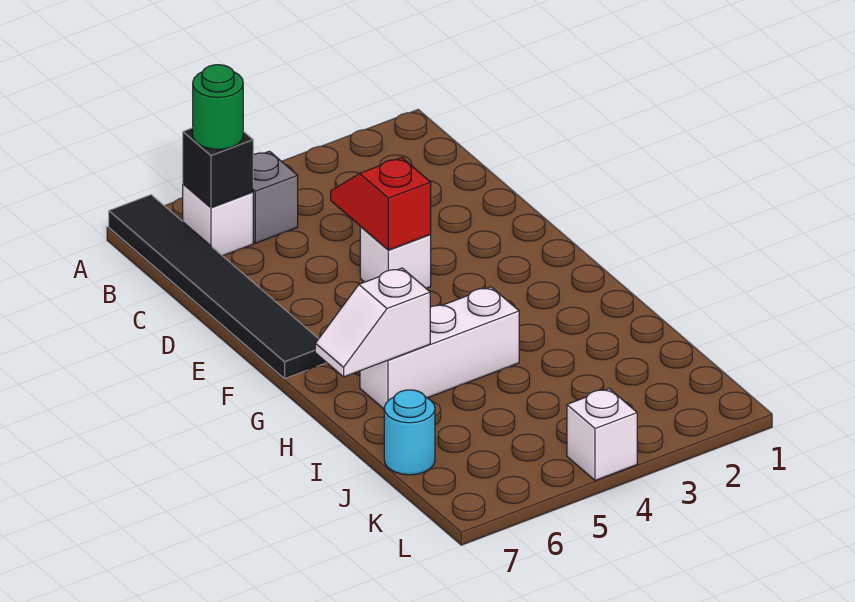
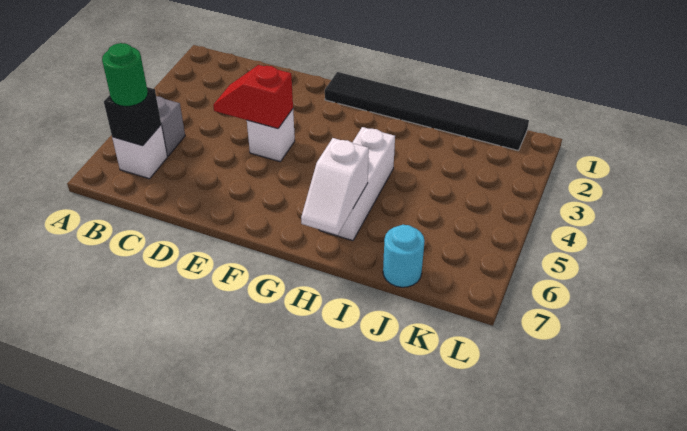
black tile A7:F7 level 1 -> black tile F1:K1 level 1
white brick L4 level 1 -> none

